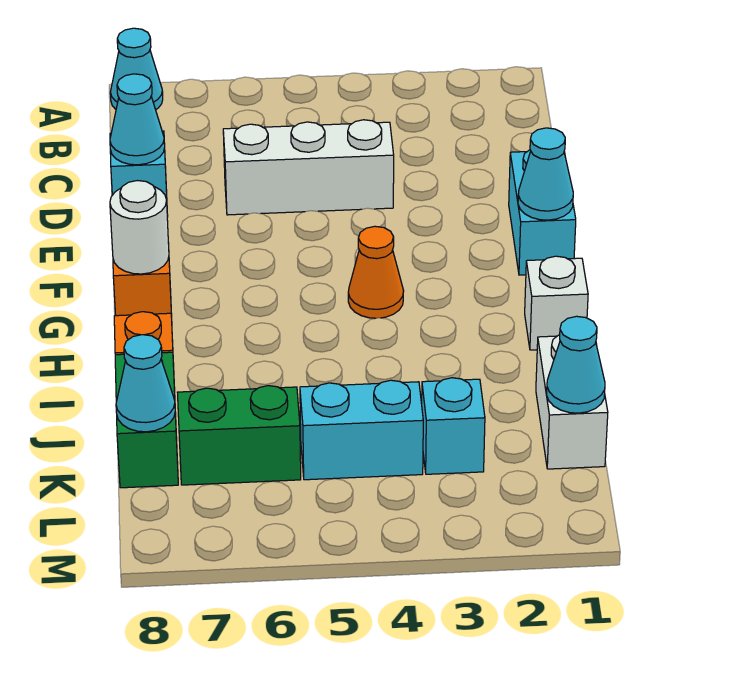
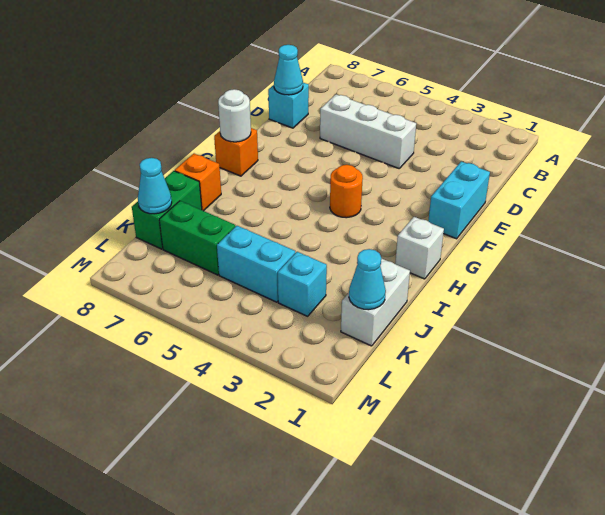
cyan cone A8 level 1 -> none
cyan cone F1 level 2 -> none
orange cone G4 level 1 -> orange round brick G4 level 1

